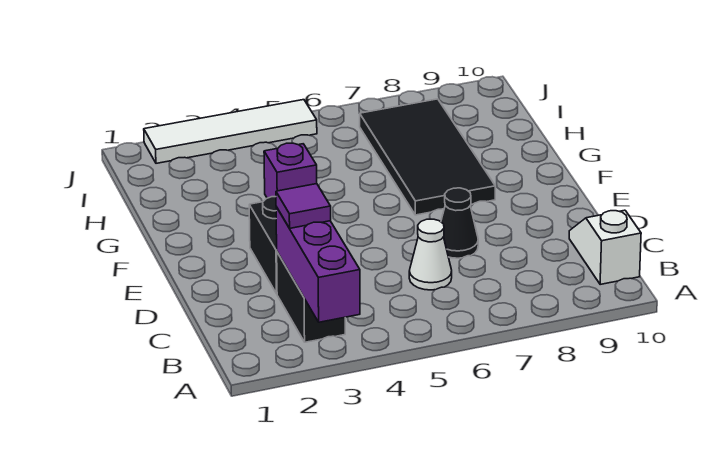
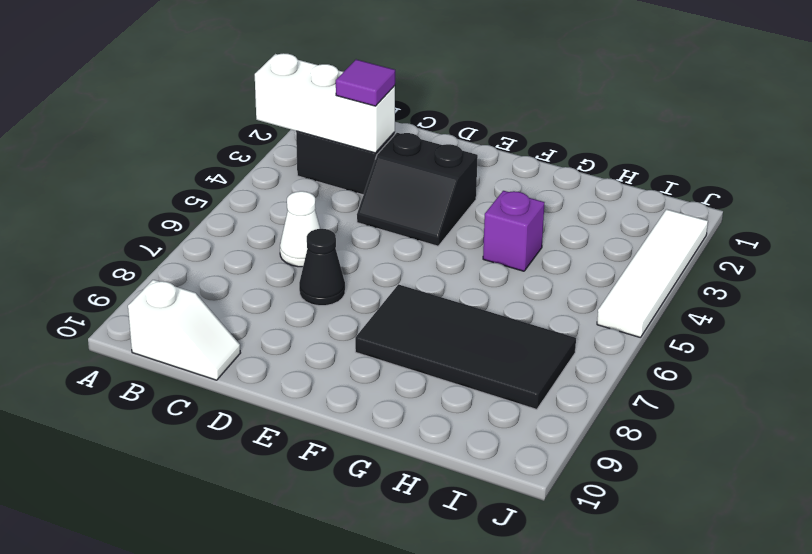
purple brick A3:C3 level 2 -> white brick A3:C3 level 2

